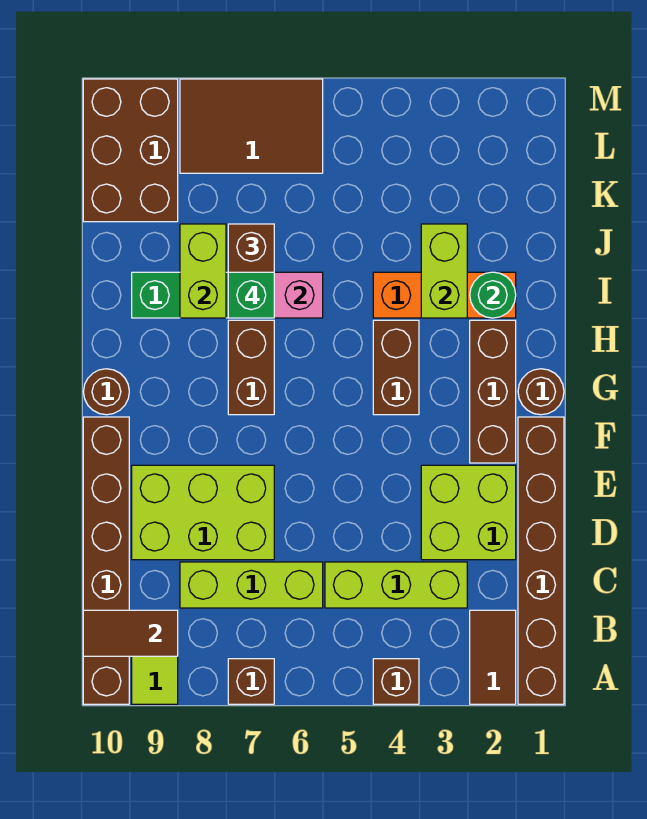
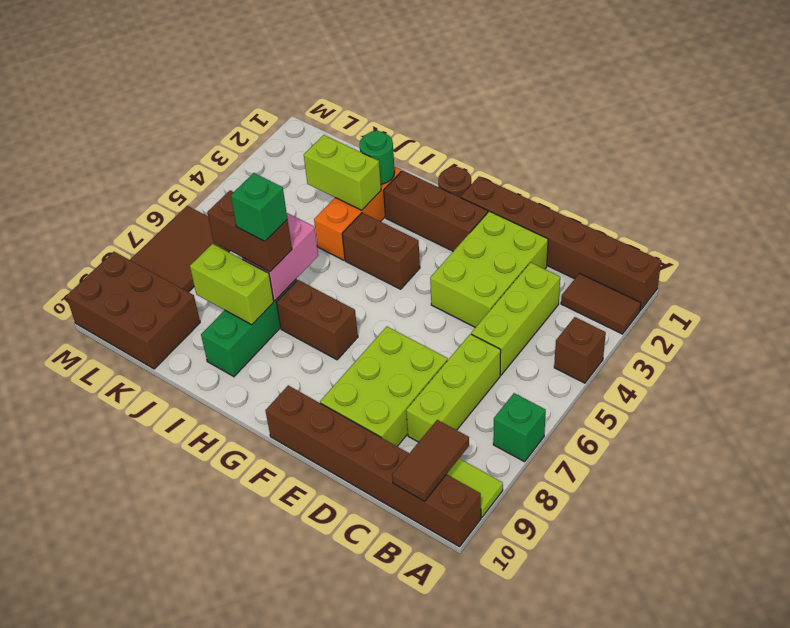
brown brick A7 level 1 -> green brick A7 level 1
lime brick D2:E3 level 1 -> lime brick D2:E4 level 1
brown round brick G10 level 1 -> none

